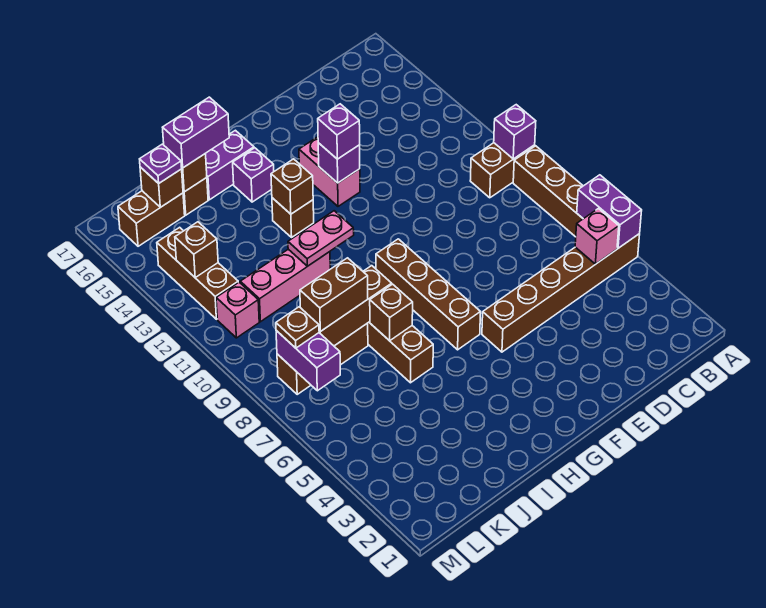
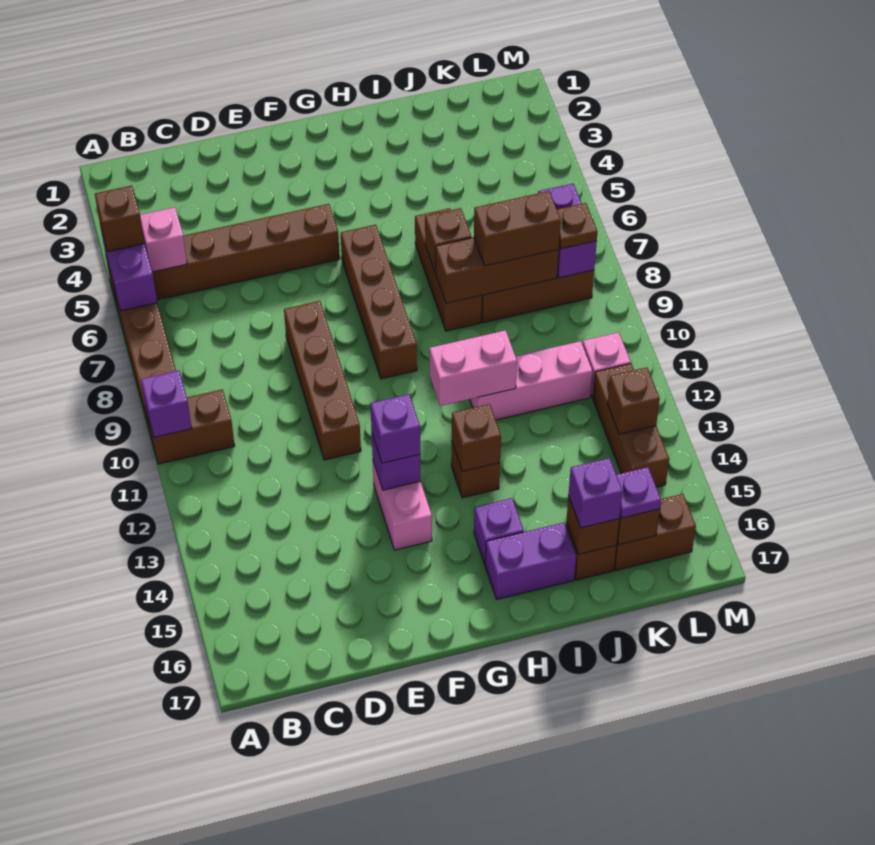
none -> brown brick A5 level 3
none -> brown brick E8:E11 level 1
pink plate H11:I11 level 2 -> pink brick H11:I11 level 2
purple brick I16:J16 level 3 -> purple brick J16 level 3

